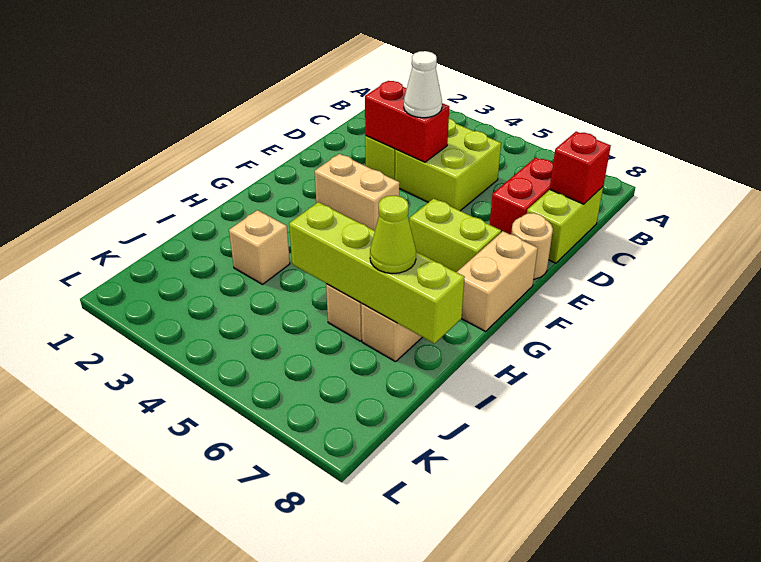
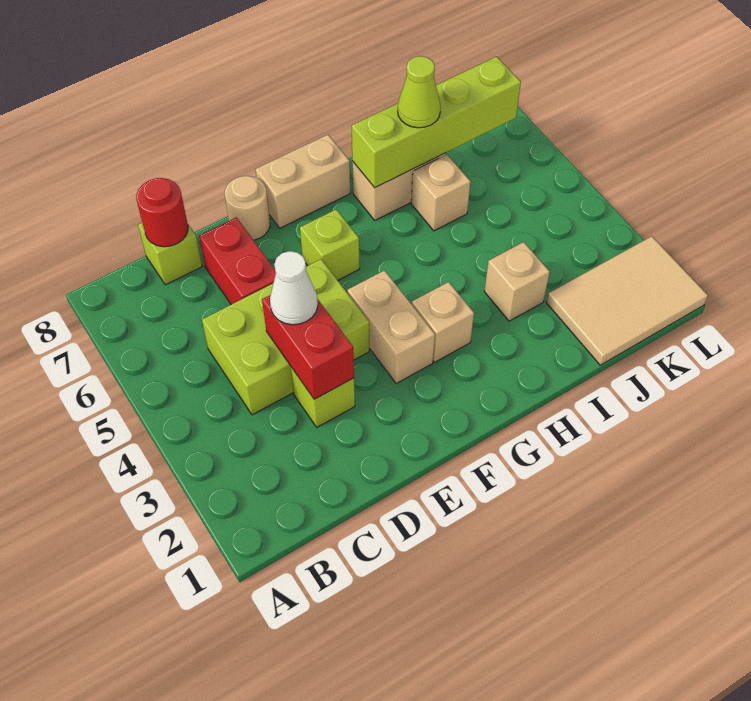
lime brick C4:D5 level 1 -> lime brick C4:E5 level 1
red brick C7:D7 level 1 -> red brick D6:D7 level 1
lime brick C8:D8 level 1 -> lime brick C8 level 1
red brick C8 level 2 -> red round brick C8 level 2
lime brick F6:F7 level 1 -> lime brick F6 level 1
none -> tan brick G3 level 1
lime brick I5:I8 level 2 -> lime brick H7:K7 level 2
none -> tan tile J1:L2 level 1

